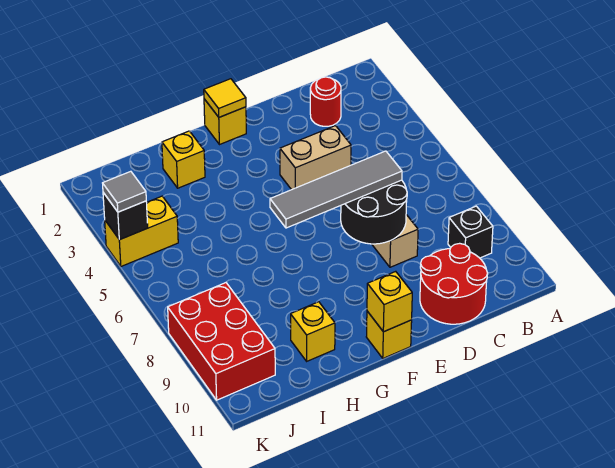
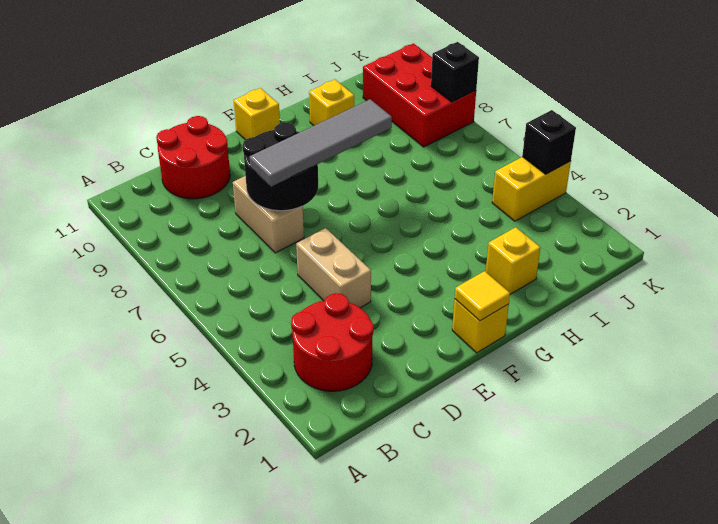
black brick B9 level 1 -> black brick K8 level 2
red round brick C2 level 1 -> red round brick B2:C3 level 1
tan brick D4:E4 level 1 -> tan brick D4:D5 level 1
yellow brick F11 level 2 -> none
grey tile K4 level 3 -> none

